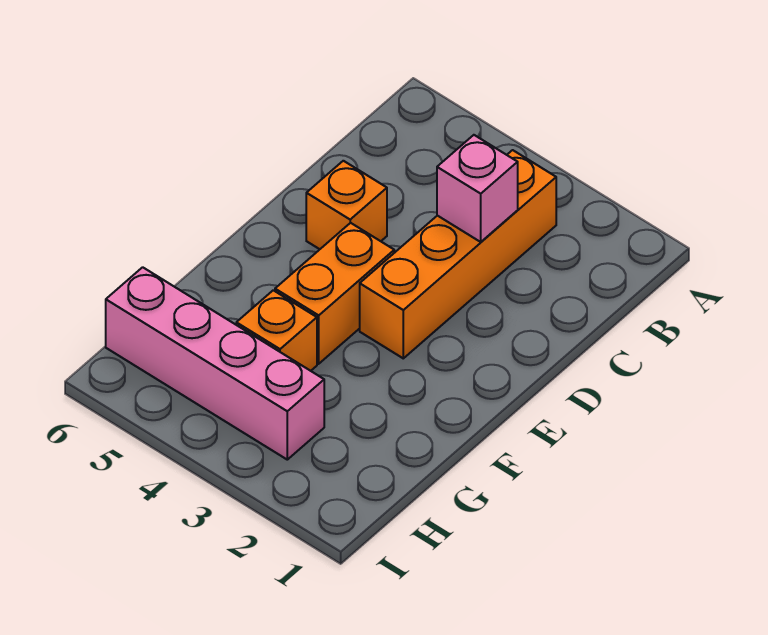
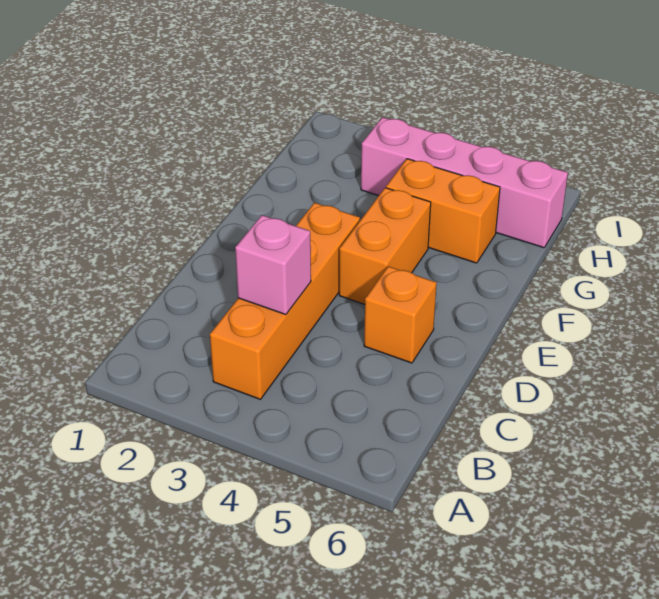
orange brick G4 level 1 -> orange brick G4:G5 level 1

